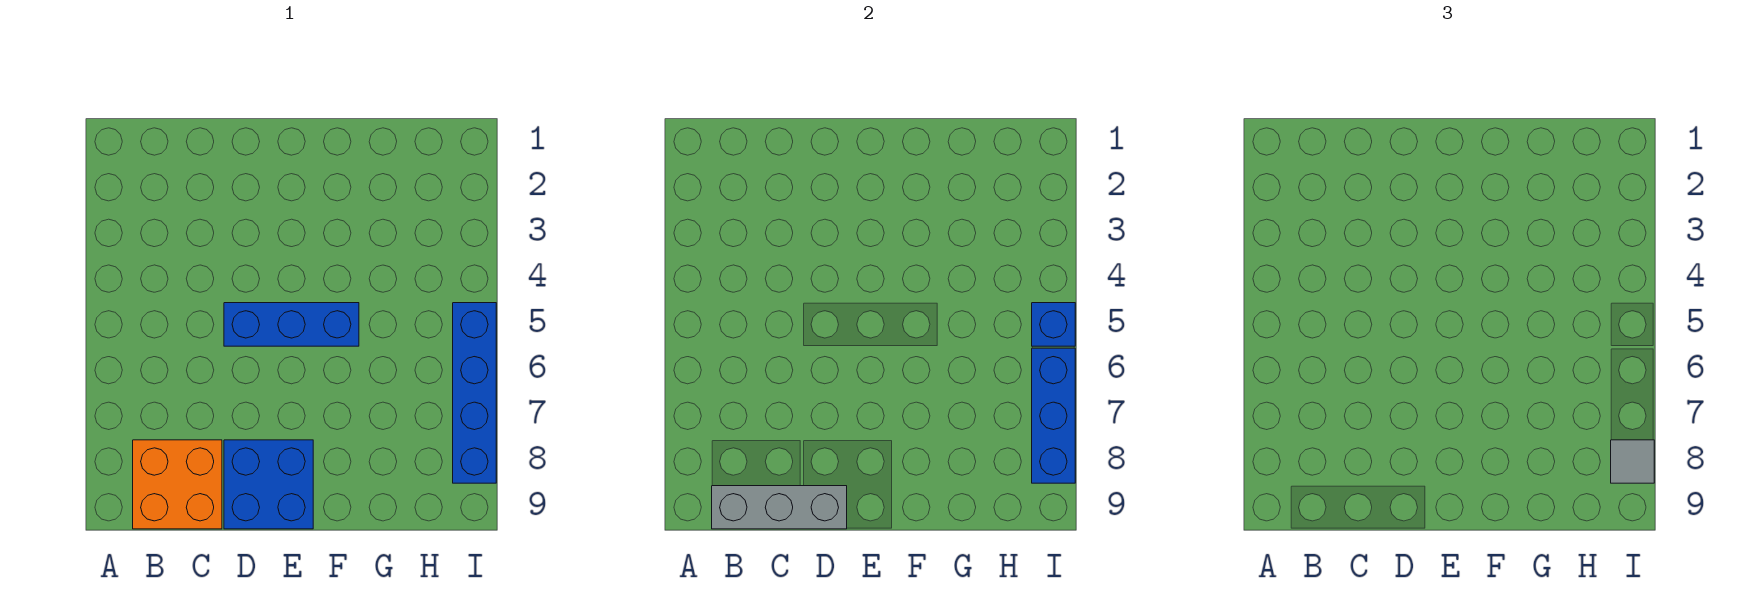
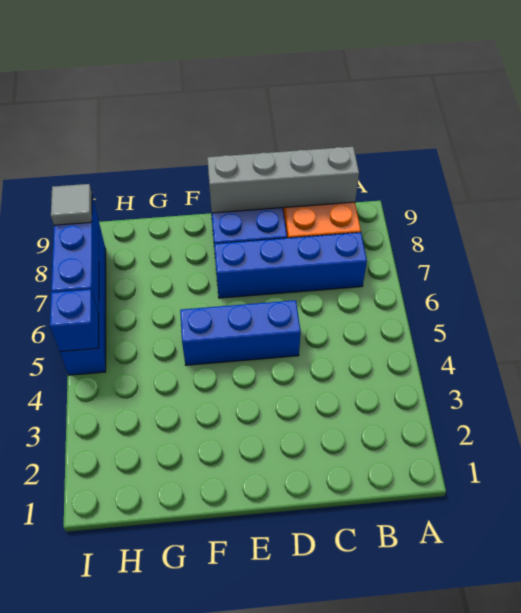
none -> blue brick B7:E7 level 1
grey brick B9:D9 level 2 -> grey brick B9:E9 level 2

